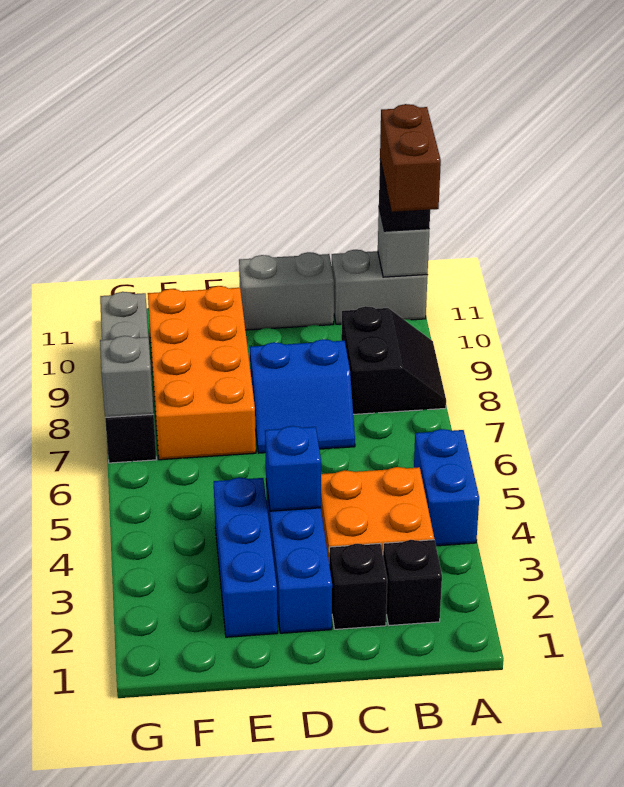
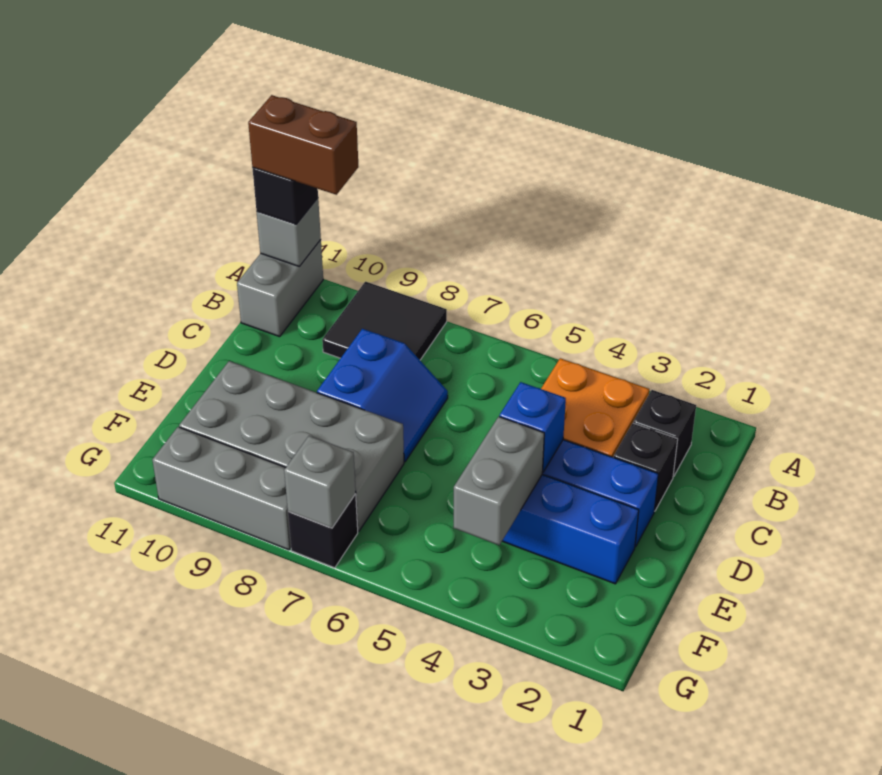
blue brick A4:A5 level 1 -> none
black slope A8:B9 level 1 top B -> black tile A8:B9 level 1
grey brick C11:D11 level 1 -> grey brick E4:F4 level 2
orange brick E7:F10 level 1 -> grey brick E7:F10 level 1

